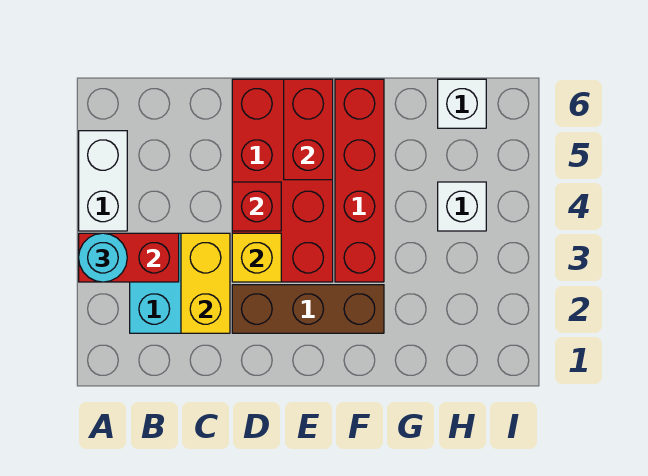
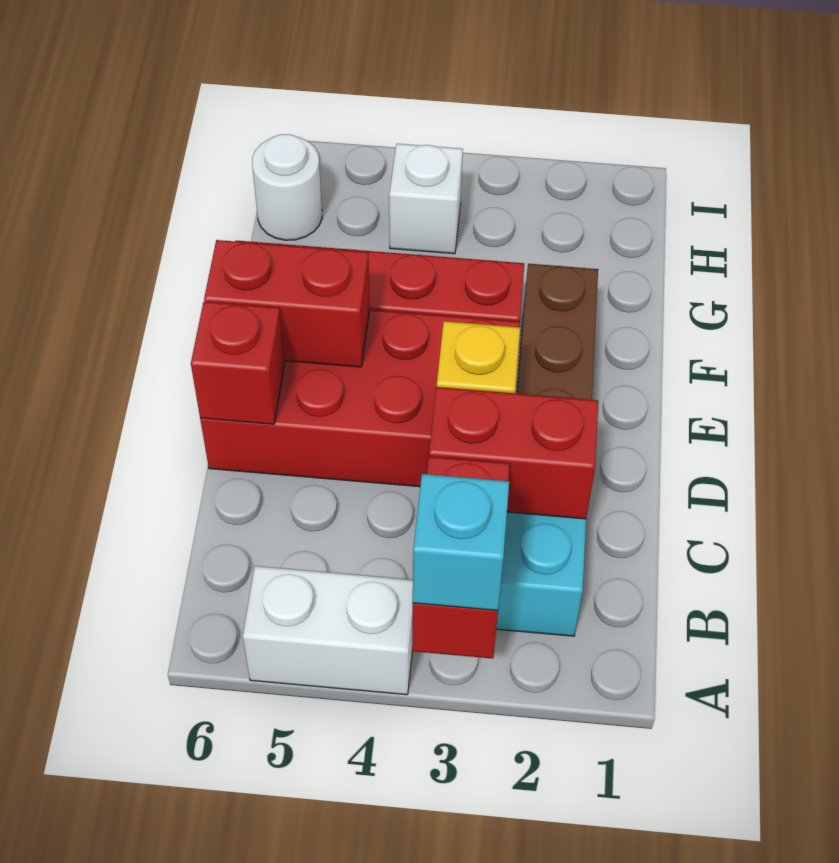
cyan round brick A3 level 3 -> cyan brick A3 level 3
yellow brick C2:C3 level 2 -> red brick C2:C3 level 2
red brick D4 level 2 -> red brick D6 level 2
white brick H6 level 1 -> white round brick H6 level 1

